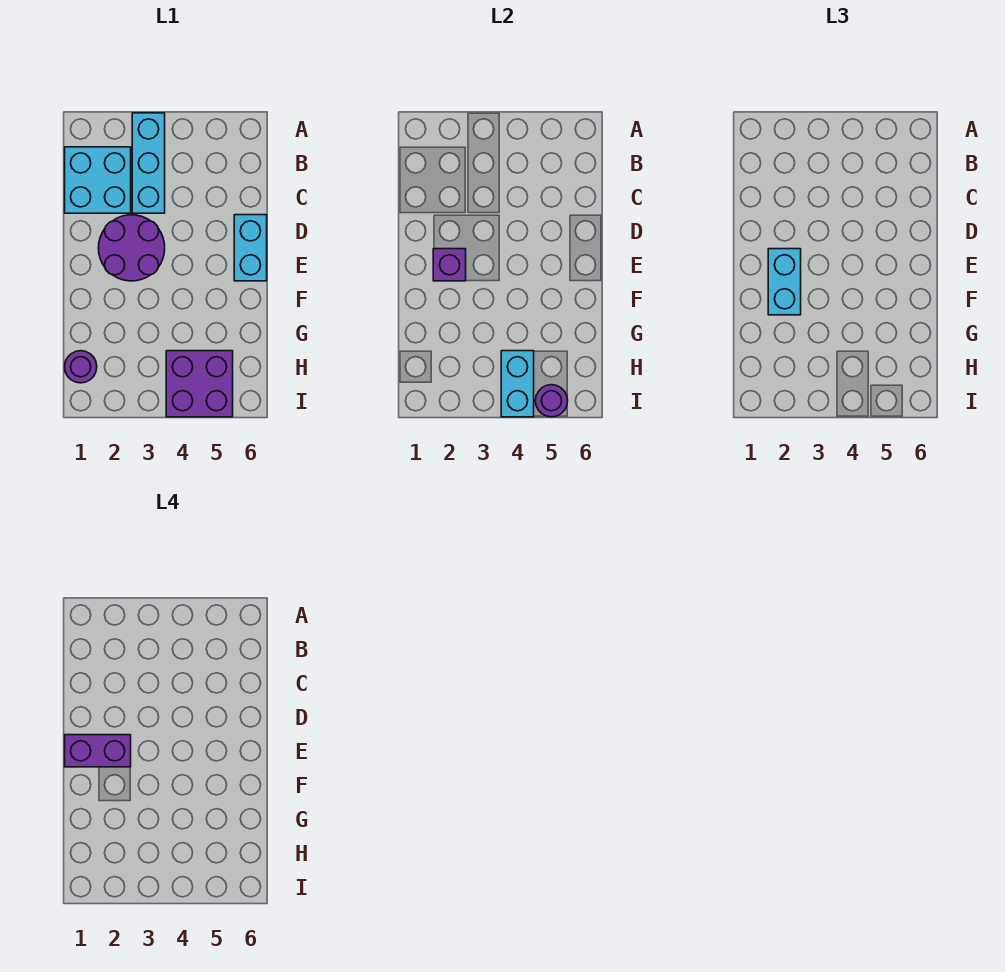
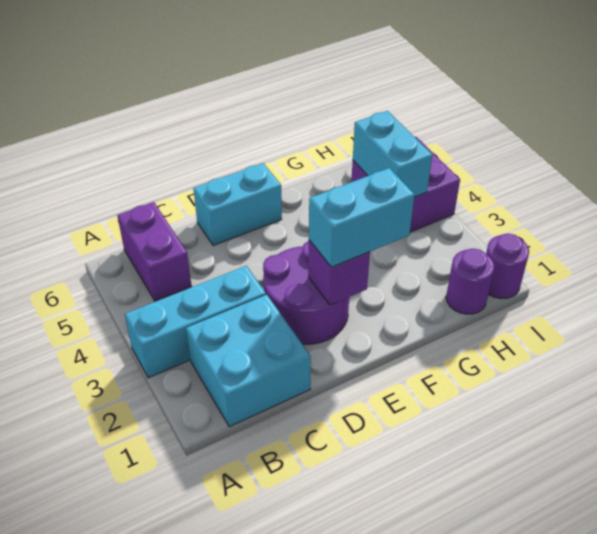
purple brick E1:E2 level 4 -> purple brick B5:B6 level 1
cyan brick H4:I4 level 2 -> cyan brick H4:H5 level 2
purple round brick I5 level 2 -> purple round brick I1 level 1

